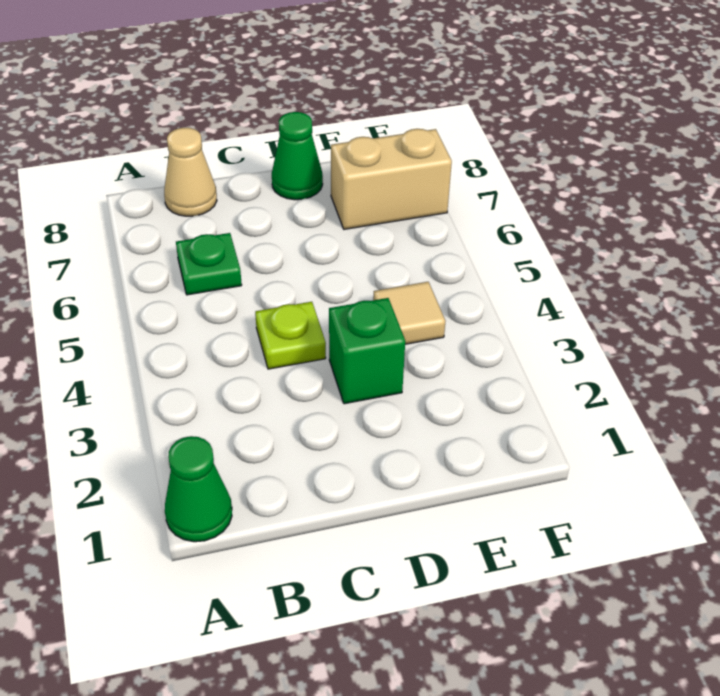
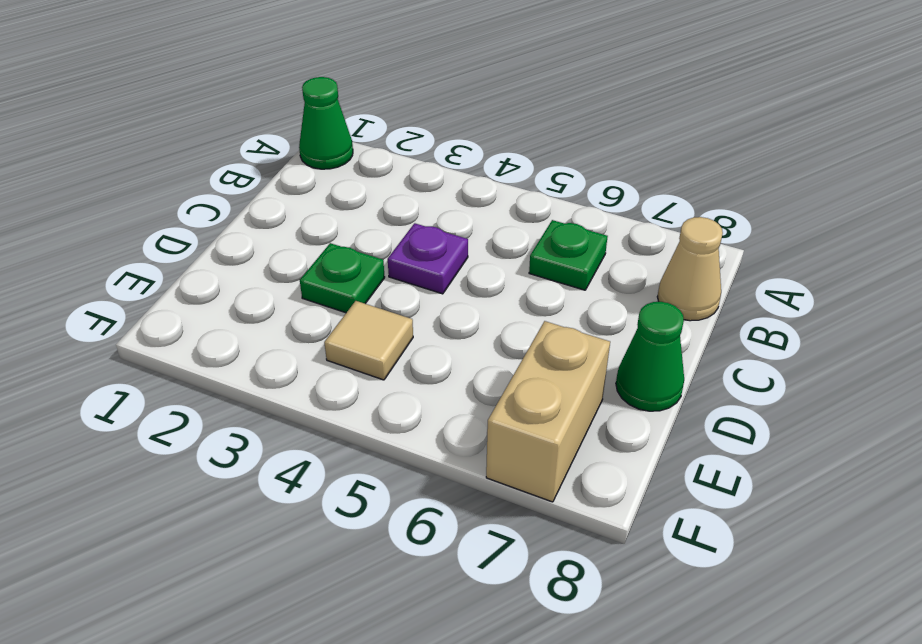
lime plate C4 level 1 -> purple plate C4 level 1
green brick D3 level 1 -> green plate D3 level 1

